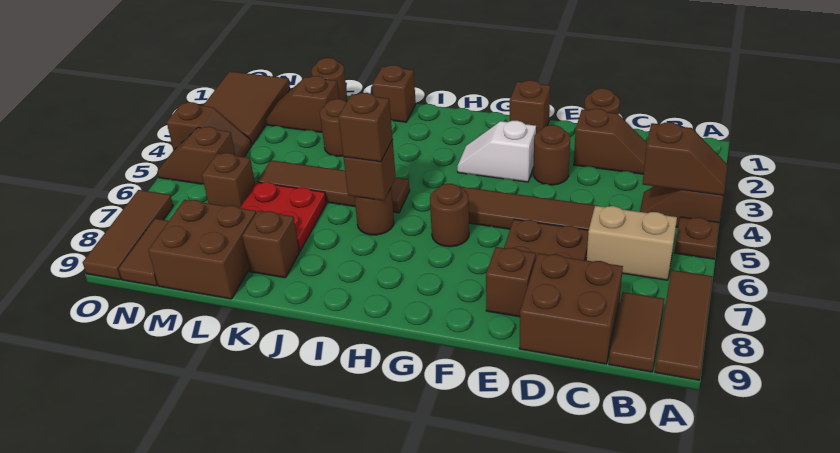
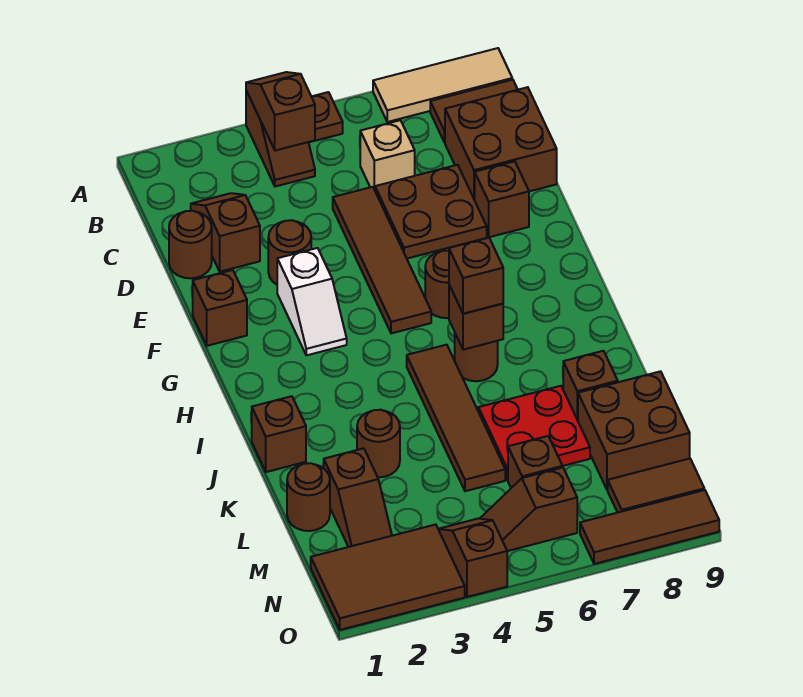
brown tile A7:A9 level 1 -> tan tile A7:A9 level 1
tan brick B6:C6 level 1 -> tan brick C6 level 1
brown slope N5:O5 level 1 top N -> brown slope N5:N6 level 1 top 6

